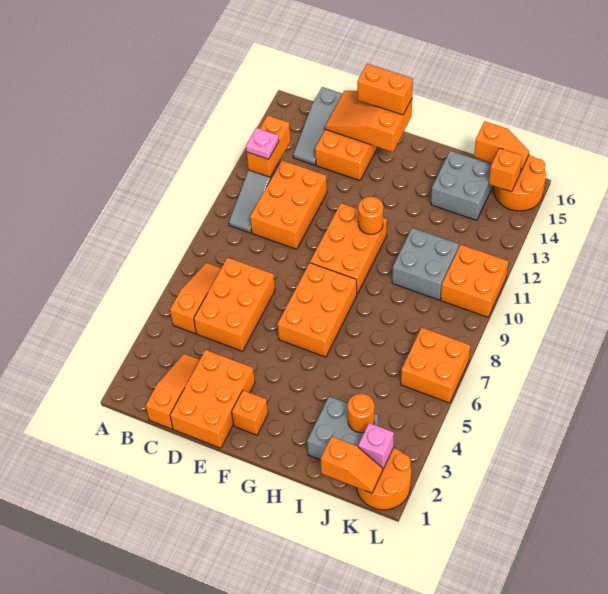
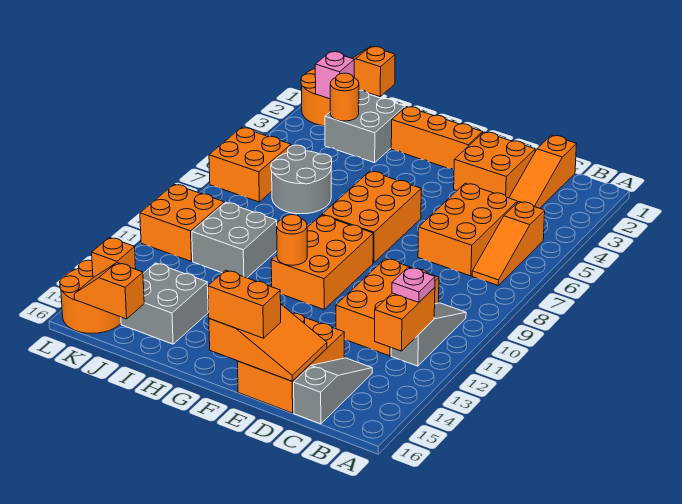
orange brick D1:E3 level 1 -> orange brick D2:E3 level 1
orange brick F2 level 1 -> orange brick F2:H2 level 1
none -> grey round brick I6:J7 level 1

